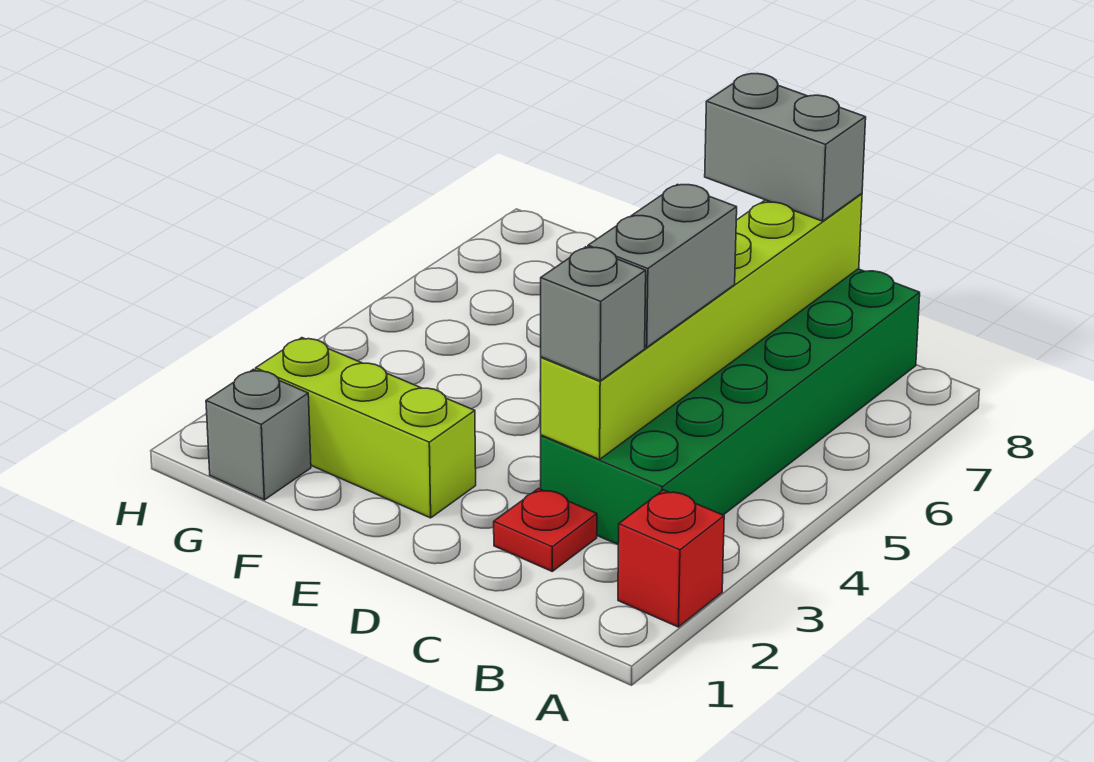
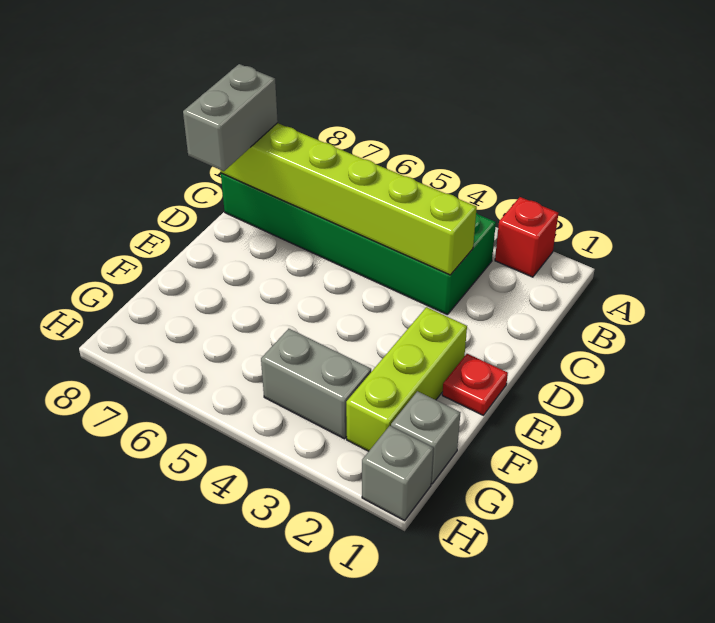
red plate C2 level 1 -> red plate E1 level 1
grey brick C3 level 3 -> grey brick H1 level 1
grey brick C4:C5 level 3 -> grey brick G3:G4 level 1

